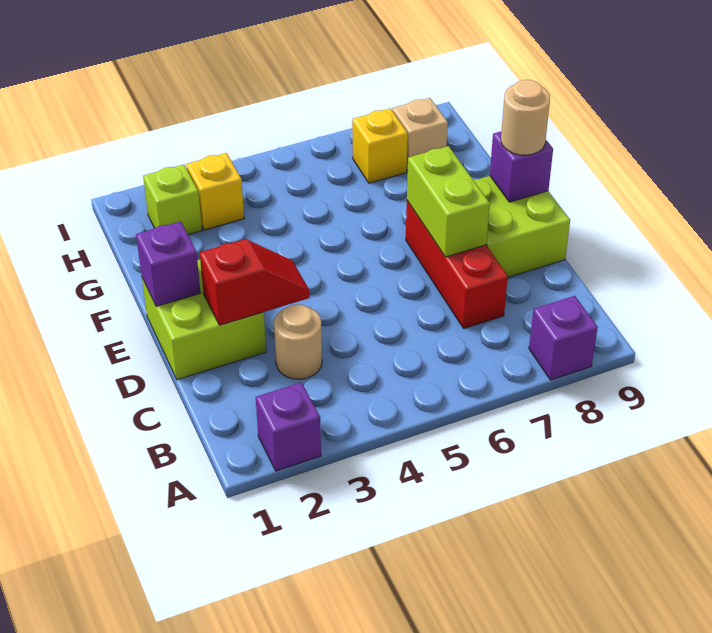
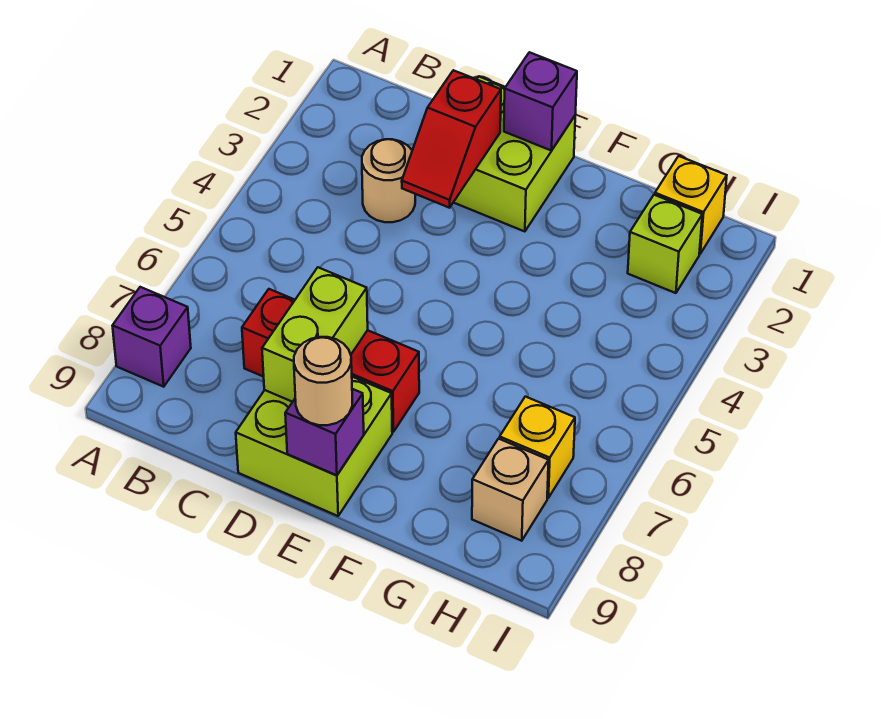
purple brick A2 level 1 -> none
lime brick D7:E7 level 2 -> lime brick D7:D8 level 2
yellow brick H3 level 1 -> yellow brick H1 level 1

